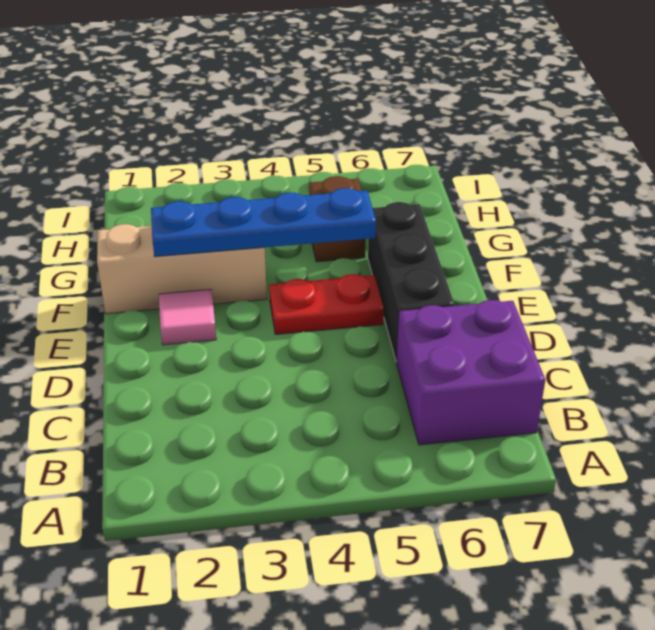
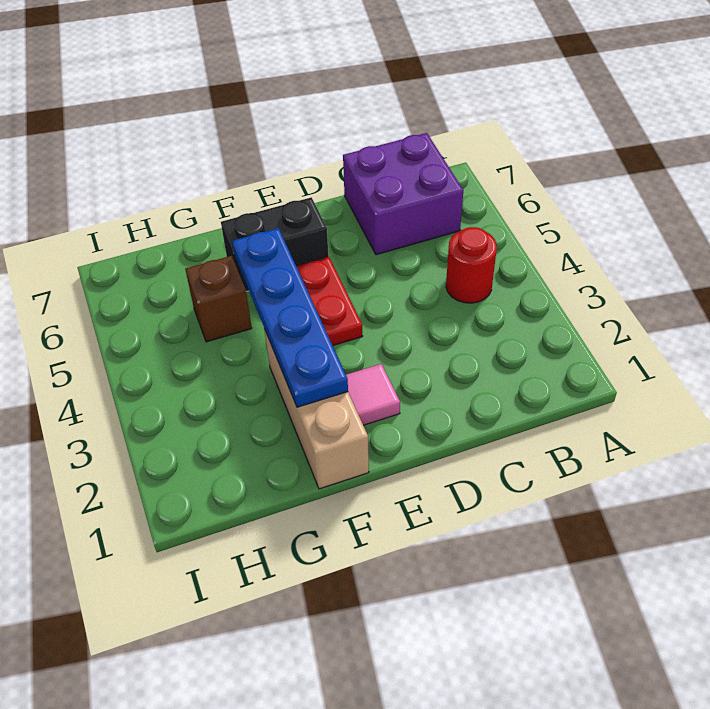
none -> red round brick B4 level 1
black brick D6:F6 level 1 -> black brick E6:F6 level 1

